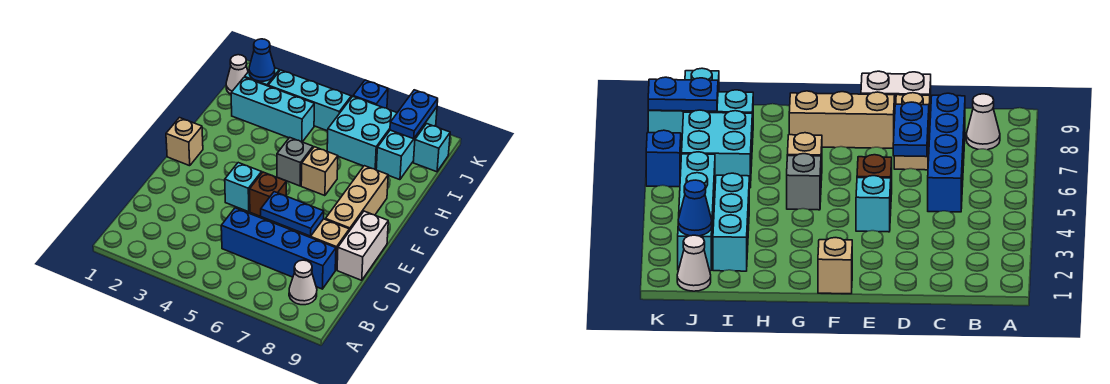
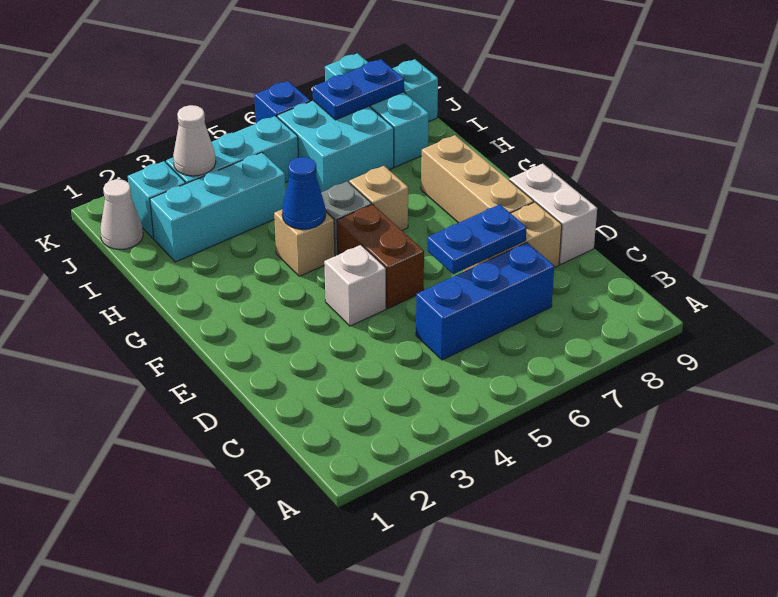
white cone B8 level 1 -> white cone J3 level 2
blue brick C5:C8 level 1 -> blue brick C5:C7 level 1
cyan brick E4 level 1 -> white brick E4 level 1
brown brick E5 level 1 -> brown brick E5:F5 level 1
tan brick F1 level 1 -> tan brick G4 level 1
blue cone J2 level 2 -> blue cone G4 level 2
blue plate J8:K8 level 2 -> blue plate J7:J8 level 2

